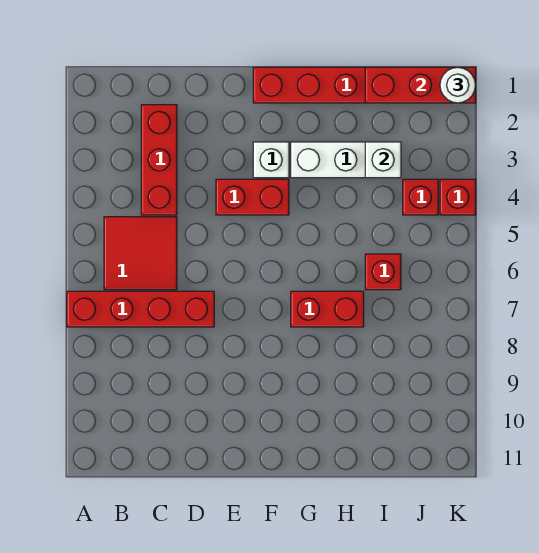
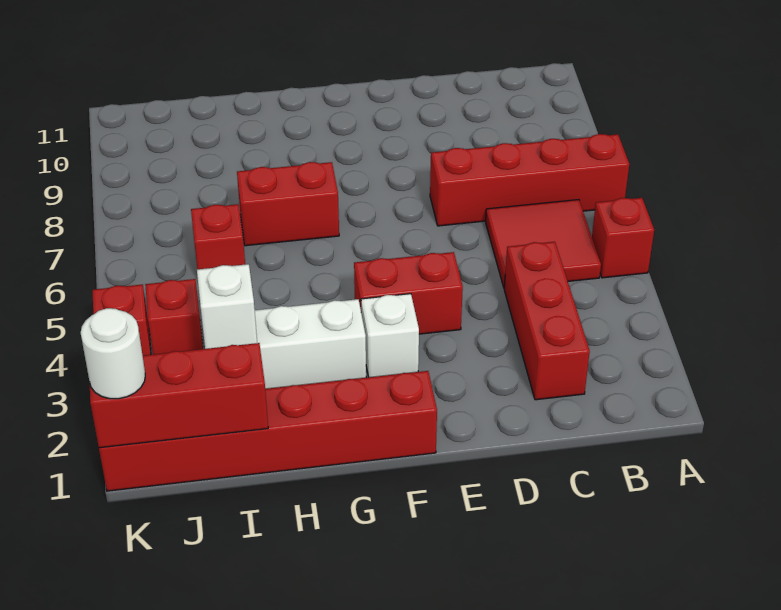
none -> red brick A5 level 1

